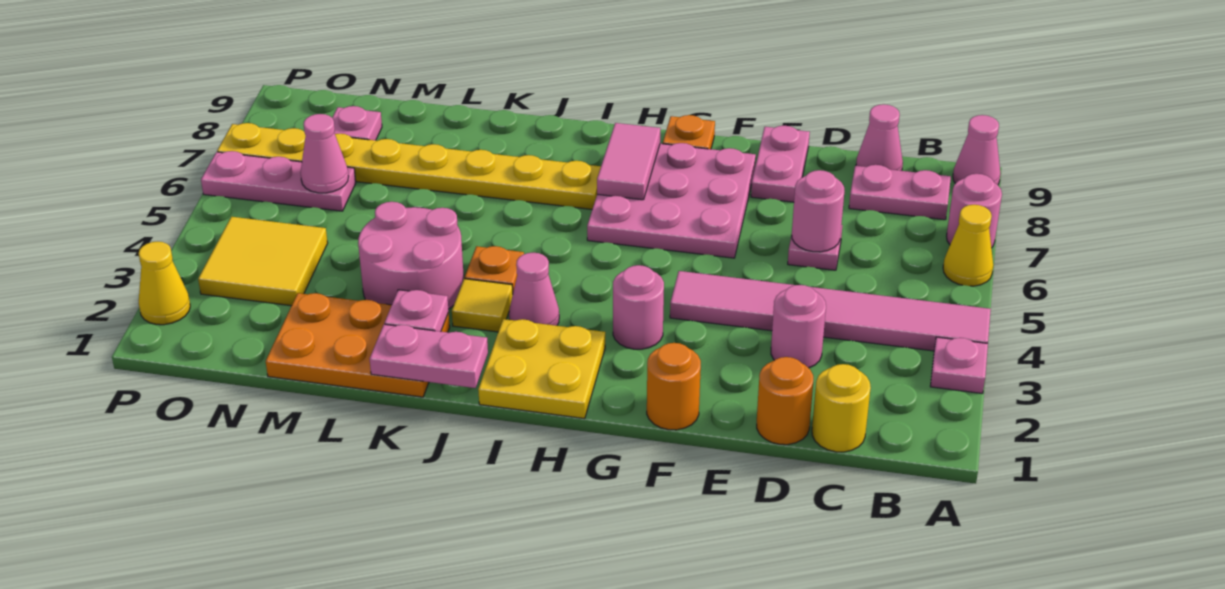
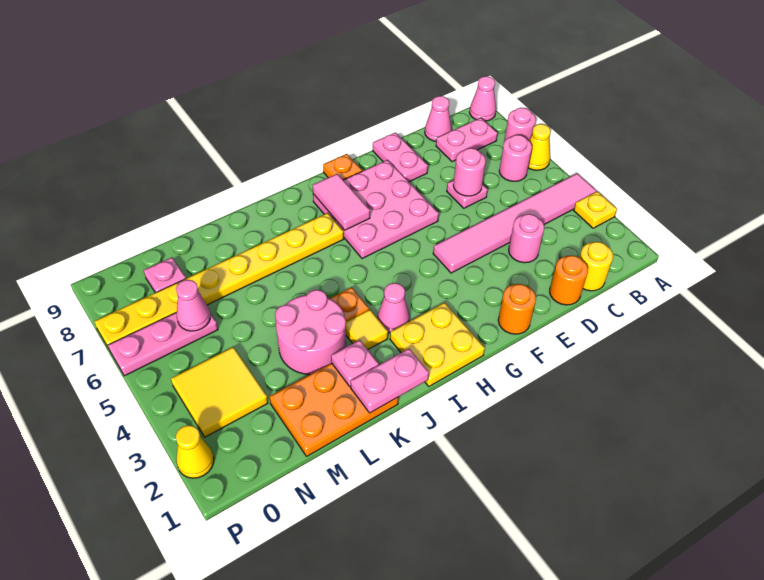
pink plate A3 level 1 -> yellow plate A3 level 1
pink round brick G3 level 1 -> pink round brick B6 level 1

